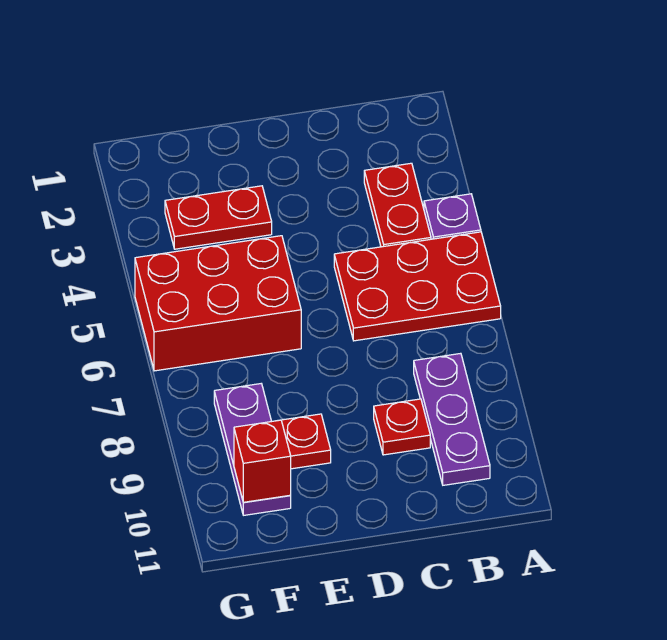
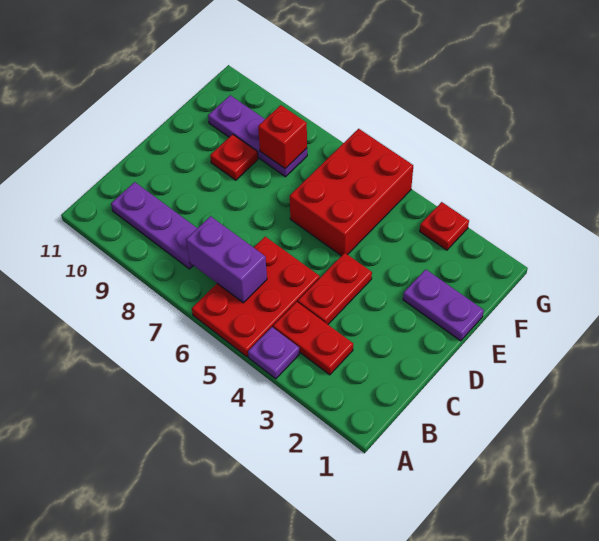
none -> purple brick B6:B7 level 2
red plate C9 level 1 -> red plate G3 level 1
none -> purple plate E1:E2 level 1
red plate E3:F3 level 1 -> red plate C4:D4 level 1
red brick F10 level 2 -> red brick F8 level 2

